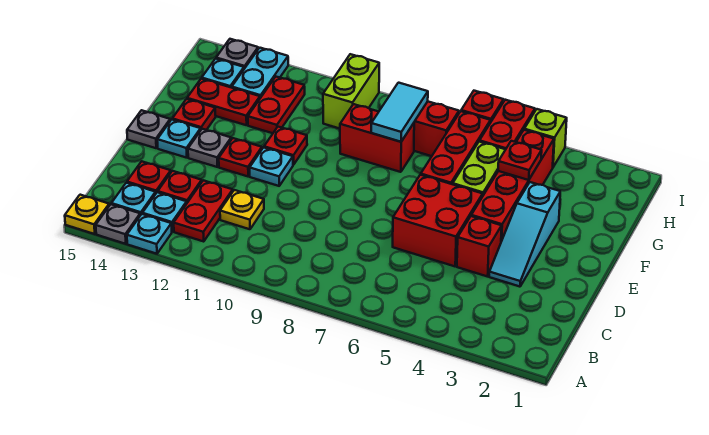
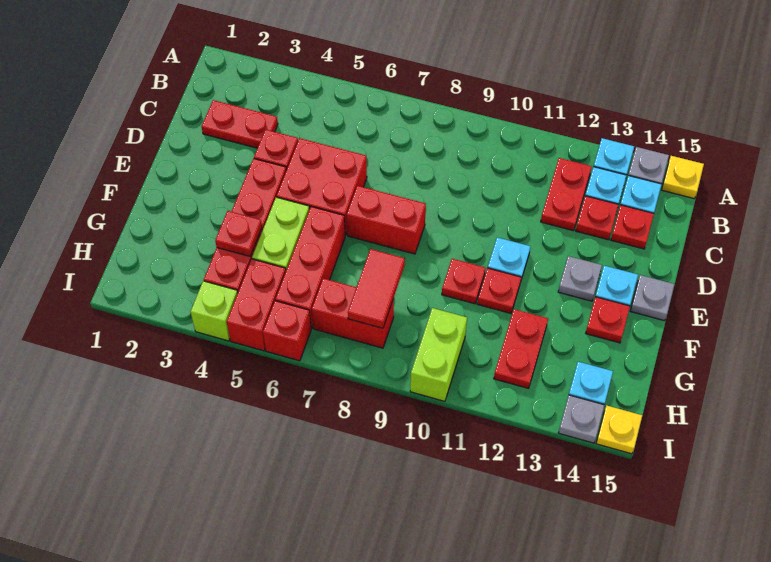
yellow plate C11 level 1 -> yellow plate I15 level 1
cyan slope D3:F3 level 1 top F -> none
red plate E12 level 1 -> red plate F10 level 1
red brick G8:G9 level 1 -> red brick E7:E8 level 1
cyan tile G8:H8 level 2 -> red tile G8:H8 level 2
red plate G13:G14 level 1 -> red plate C2:C3 level 1
cyan plate H13:I13 level 1 -> none

